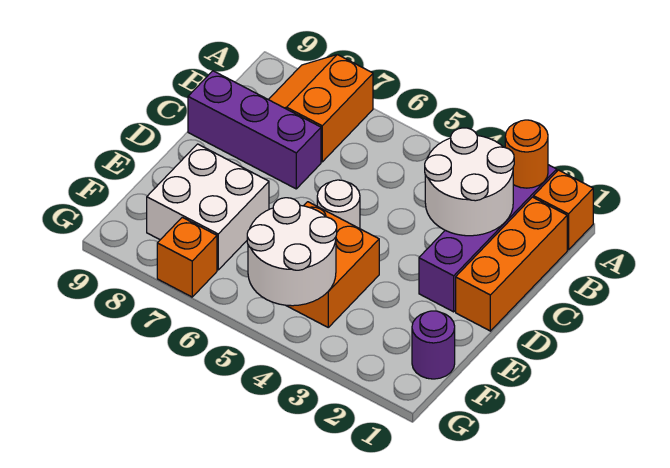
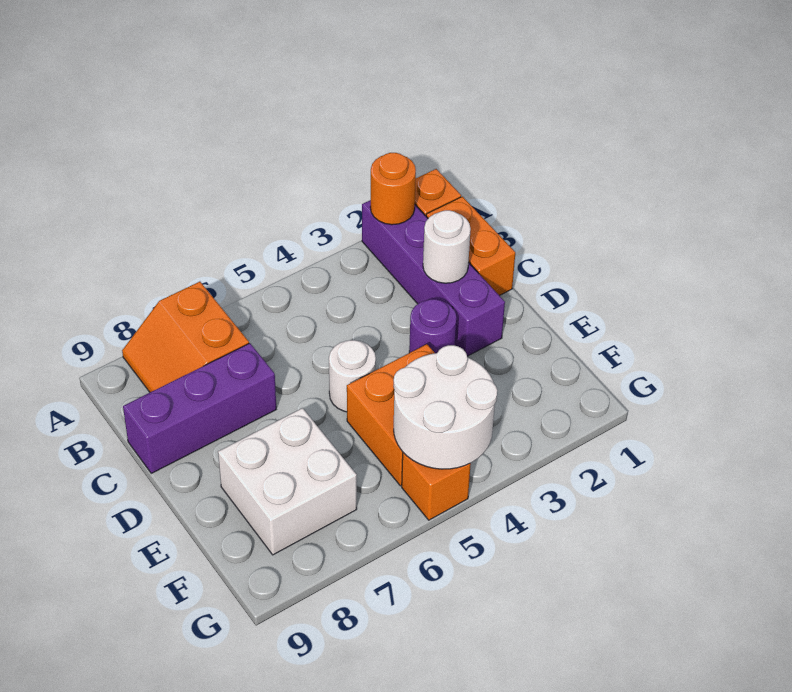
orange brick B1:D1 level 1 -> orange brick B1:C1 level 1
white round brick B2:C3 level 2 -> white round brick C2 level 2
purple round brick F1 level 1 -> purple round brick D3 level 1
orange brick G7 level 1 -> orange brick G5 level 1

